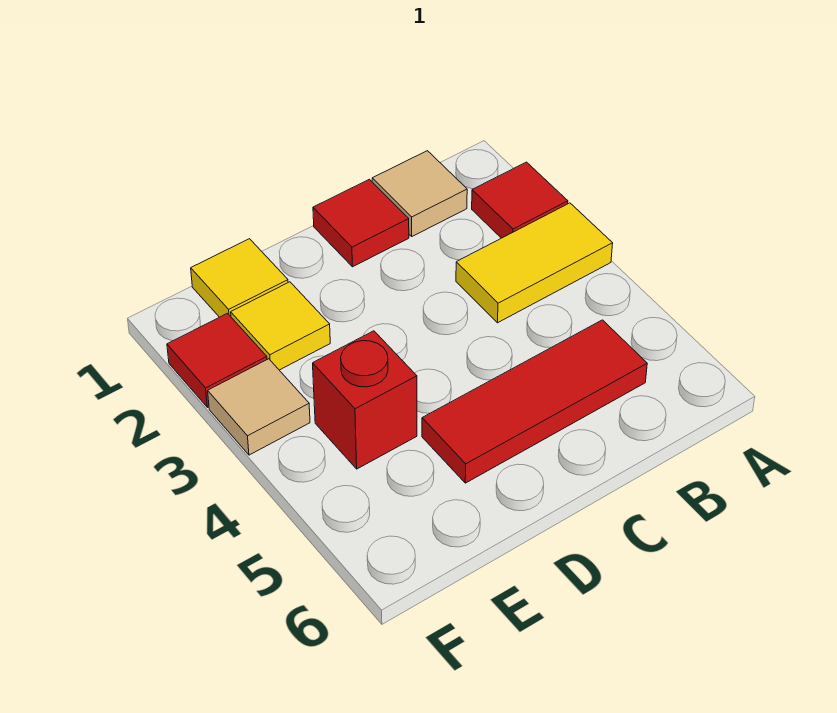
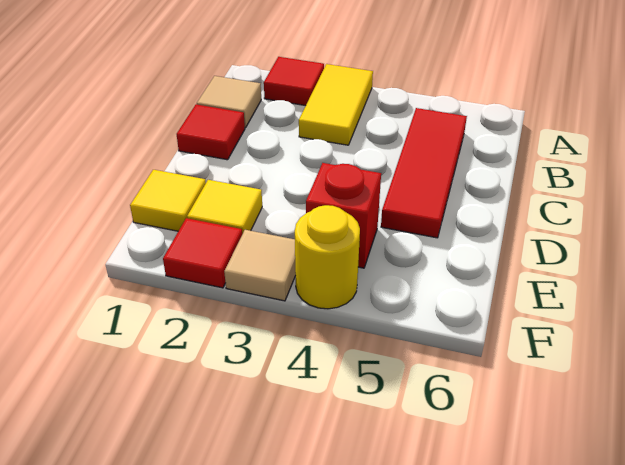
none -> yellow round brick F4 level 1

